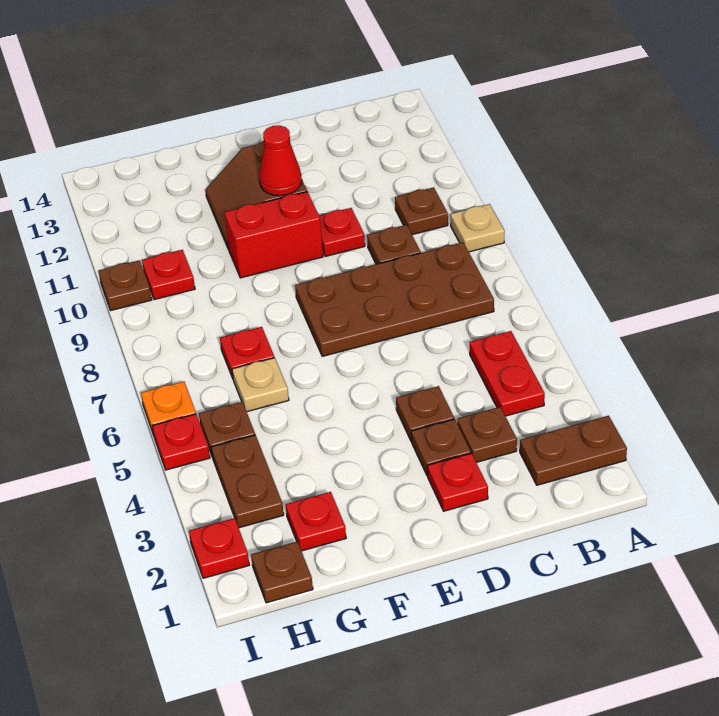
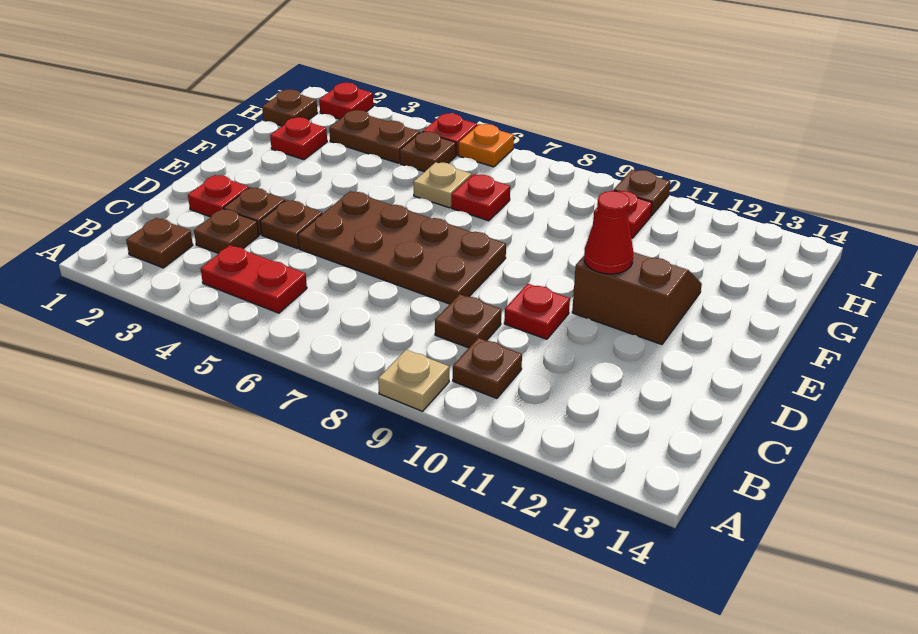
brown plate A2:B2 level 1 -> brown plate B2 level 1
brown plate B7:E8 level 1 -> brown plate D5:E8 level 1
red brick E10:F10 level 1 -> none

